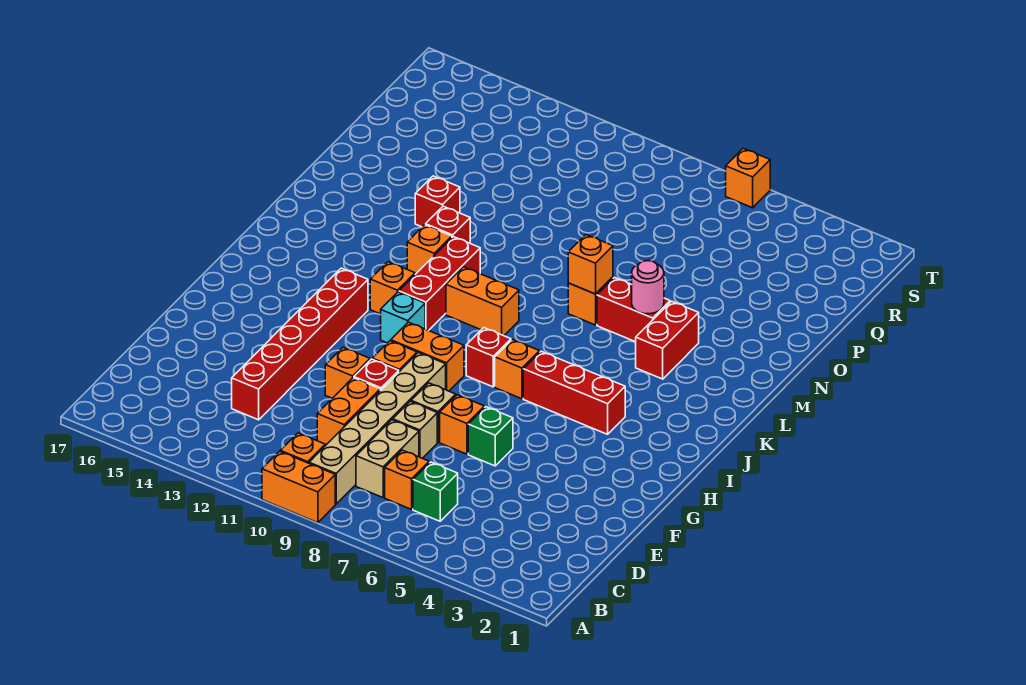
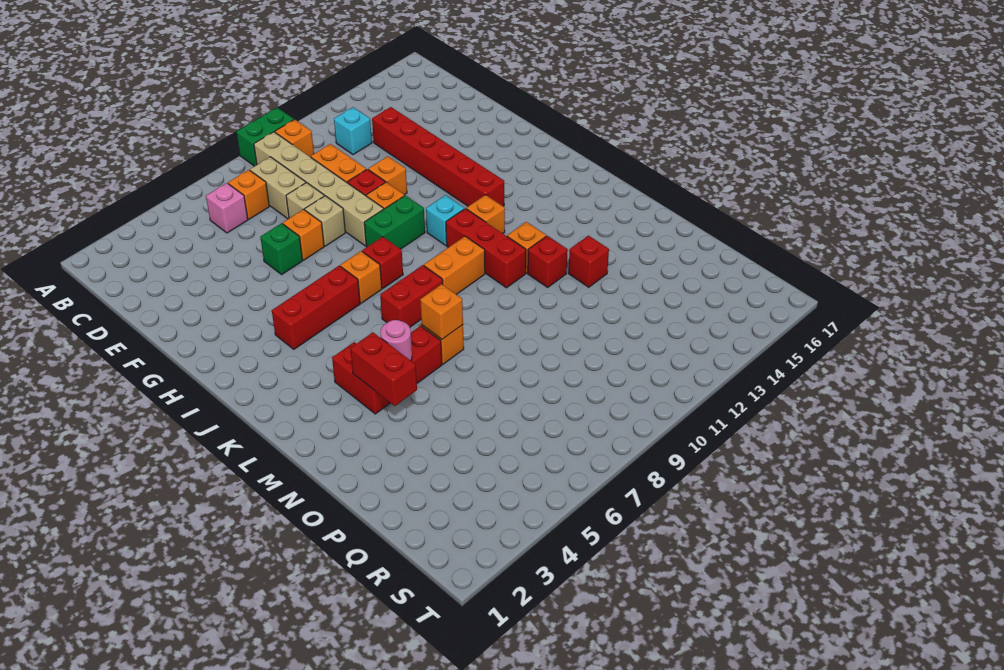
orange brick A9:A10 level 1 -> green brick A9:A10 level 1
green brick C6 level 1 -> pink brick C6 level 1
none -> cyan brick C12 level 1
orange brick H9:H10 level 1 -> green brick H9:H10 level 1
none -> red brick K7:K8 level 1
none -> red brick M4:N4 level 2
orange brick T6 level 1 -> none

